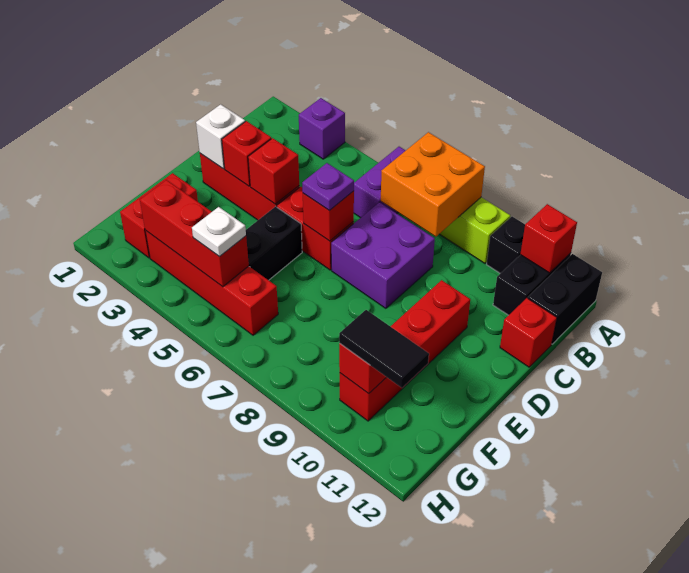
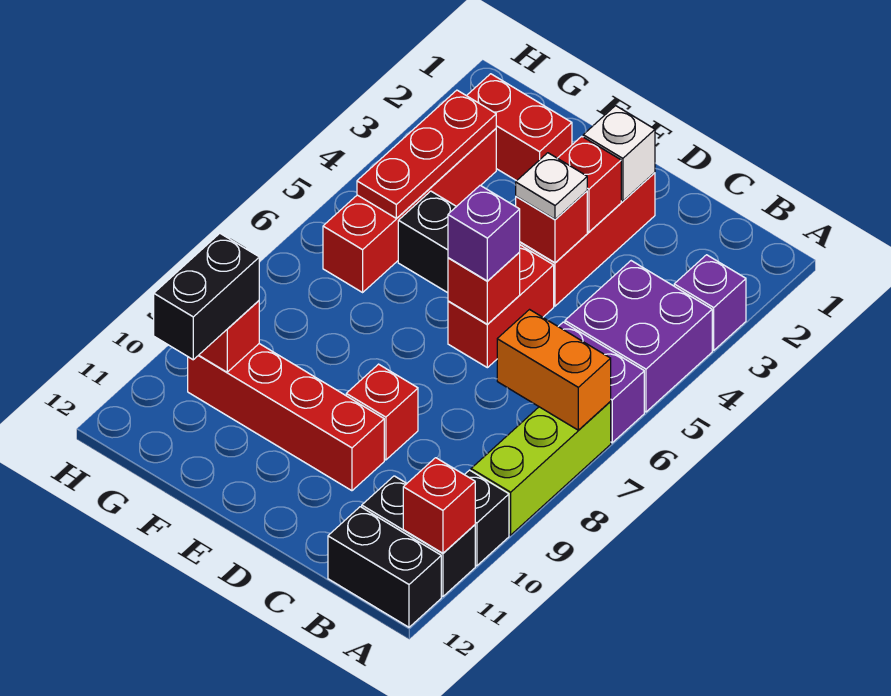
orange brick A7:B8 level 2 -> orange brick A7:B7 level 2
purple brick C7:D8 level 1 -> purple brick A4:B5 level 1
red brick C12 level 1 -> red brick D9 level 1
purple plate D6 level 3 -> purple brick D6 level 3
red brick G3:G5 level 2 -> red plate G3:G5 level 2
white plate G5 level 3 -> white plate D4 level 3
black tile G10:G11 level 3 -> black brick G10:G11 level 3

